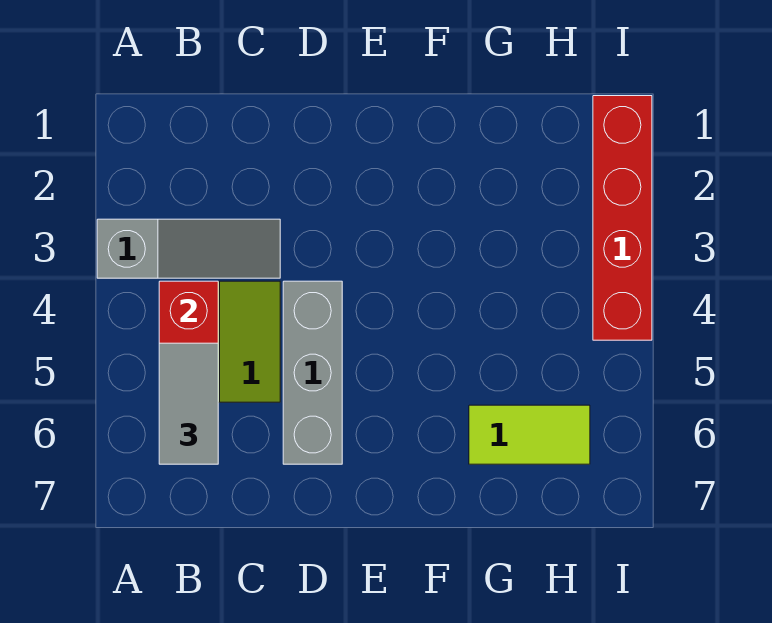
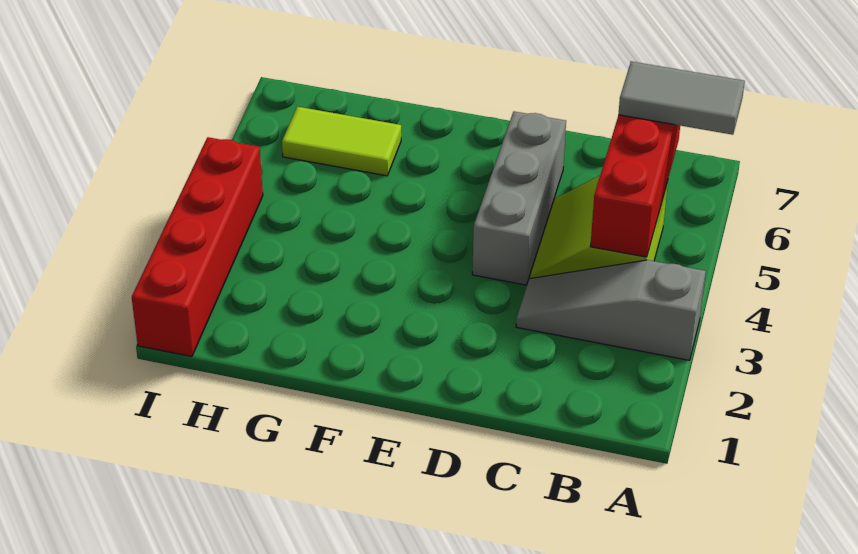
grey tile B5:B6 level 3 -> grey tile A6:B6 level 3

